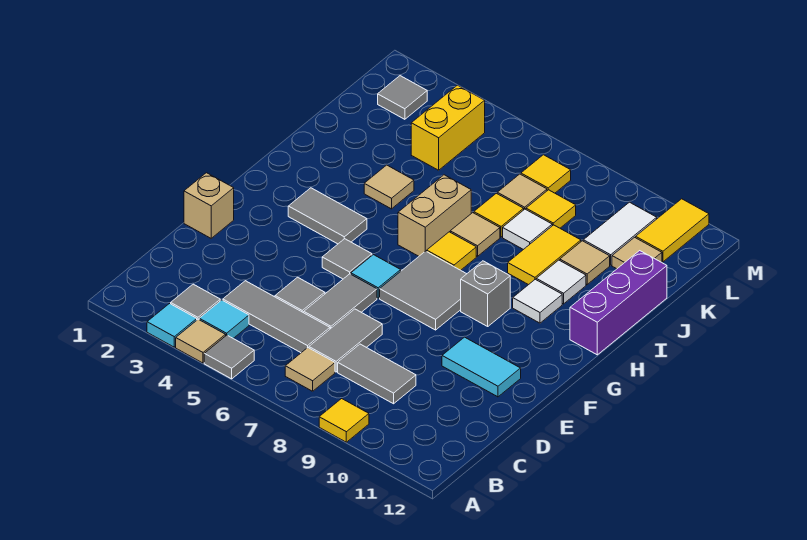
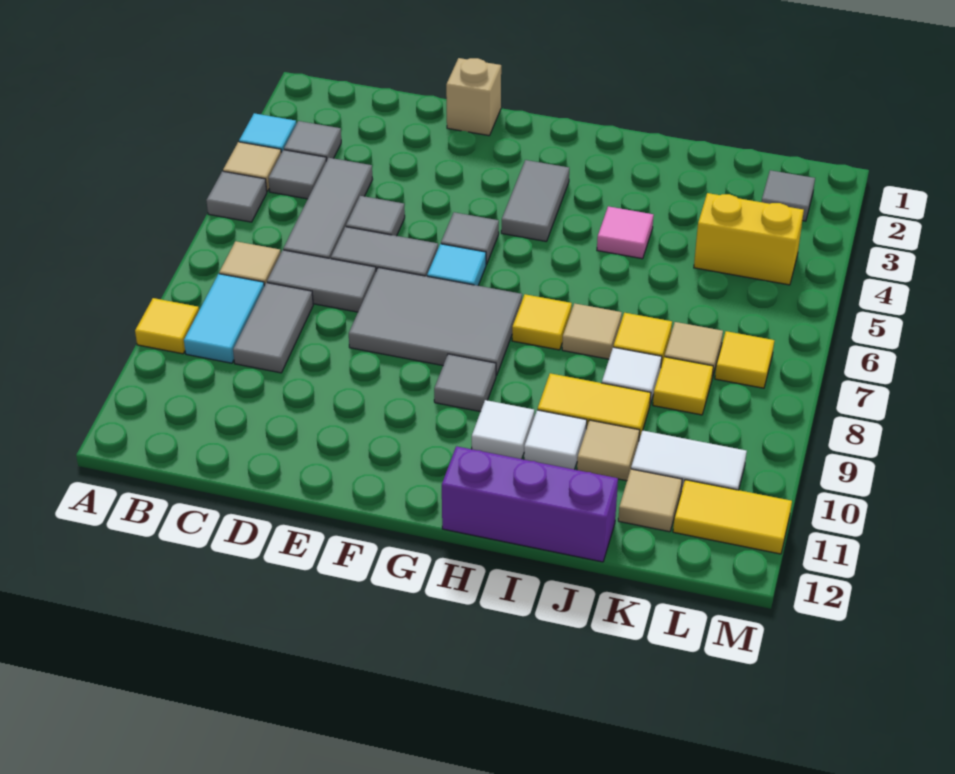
cyan tile B4 level 1 -> grey tile B4 level 1
cyan tile E10:E11 level 1 -> cyan tile B8:B9 level 1
grey tile F7:G8 level 1 -> grey tile E7:G8 level 1
grey brick G9 level 1 -> grey tile G9 level 1
tan brick H6:I6 level 1 -> none
tan tile I4 level 1 -> pink tile I4 level 1

